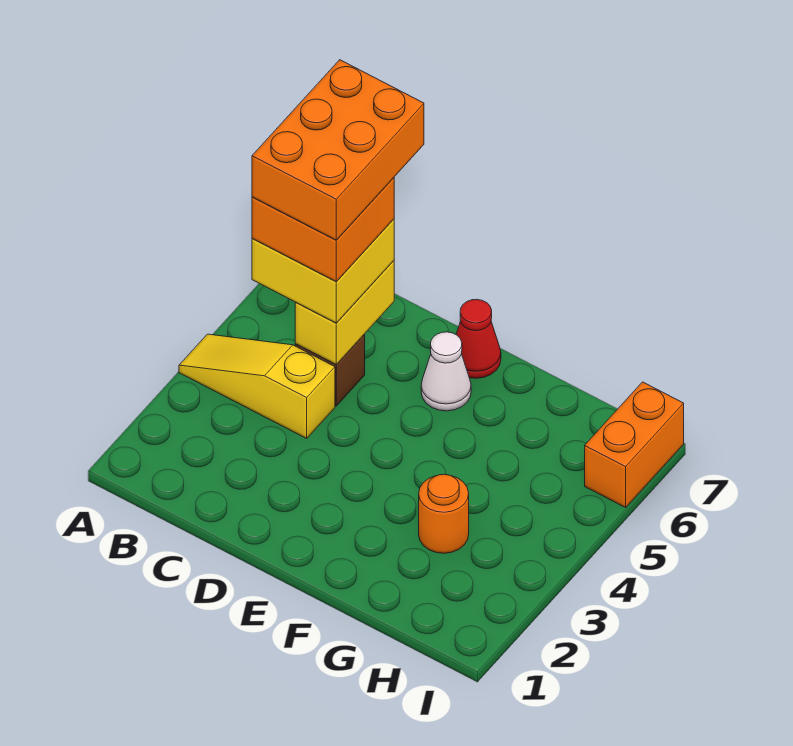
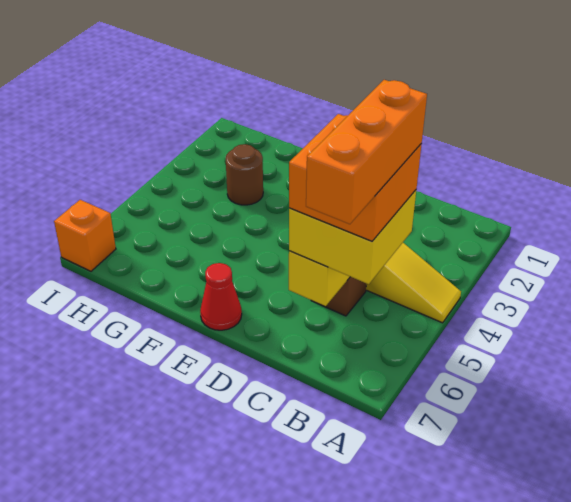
orange brick B5:C7 level 5 -> orange brick B5:B7 level 5
white cone E6 level 1 -> none
orange round brick G3 level 1 -> brown round brick G3 level 1
orange brick I6:I7 level 1 -> orange brick I7 level 1

